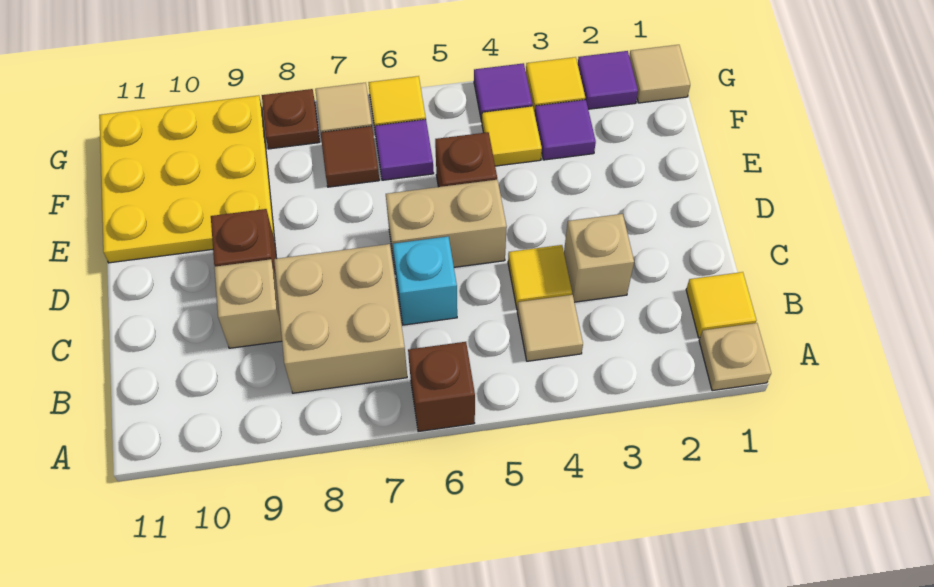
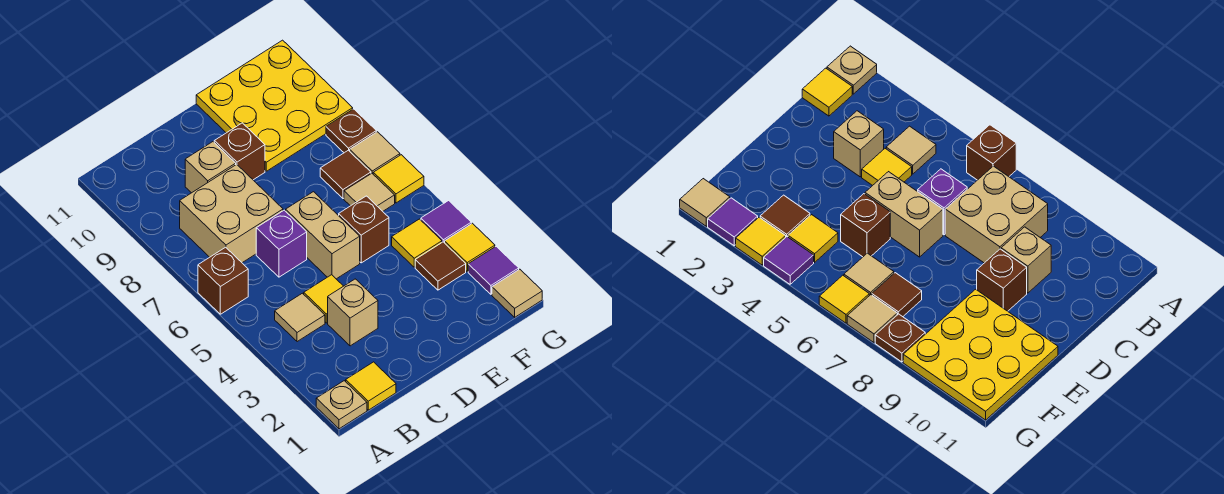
cyan brick C6 level 1 -> purple brick C6 level 1
purple tile F3 level 1 -> brown tile F3 level 1
purple tile F6 level 1 -> tan tile F6 level 1

